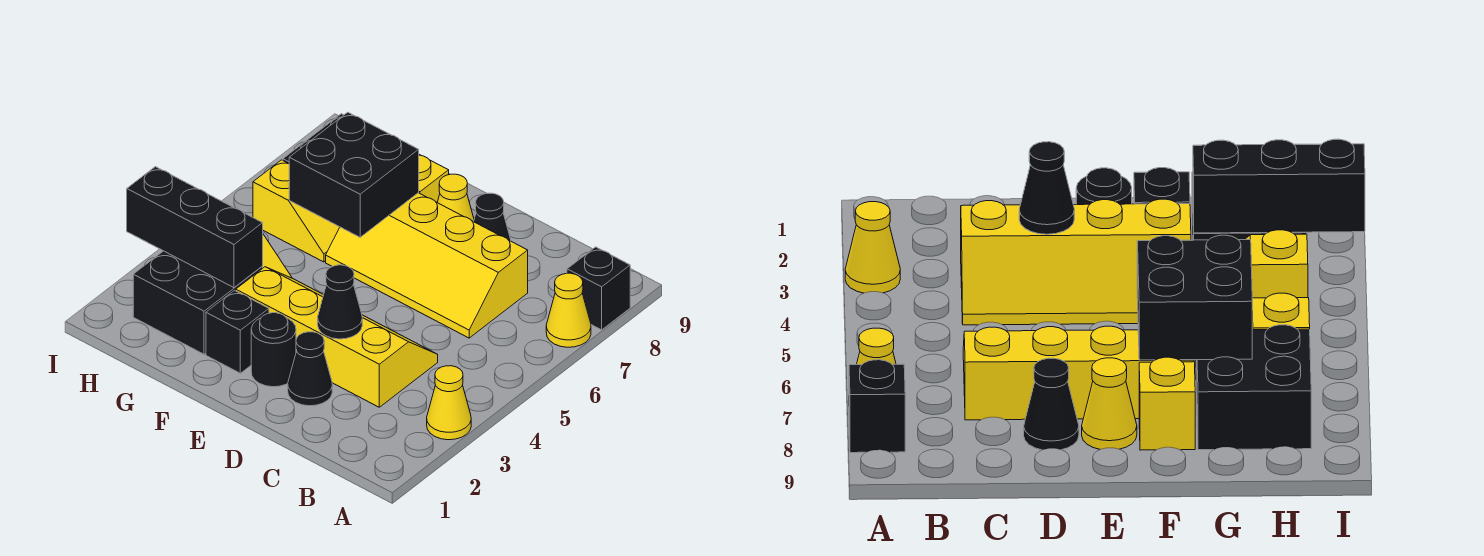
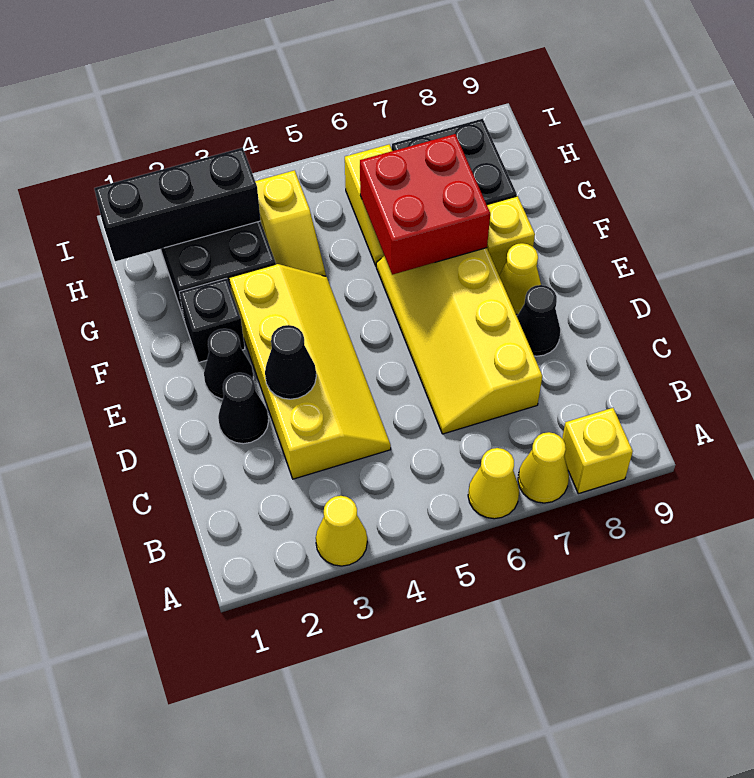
none -> yellow cone A6 level 1
black brick A8 level 1 -> yellow brick A8 level 1
black round brick E2 level 1 -> black cone E2 level 1
black brick F6:G7 level 2 -> red brick F6:G7 level 2
black brick G3:I3 level 2 -> black brick H1:H3 level 2

